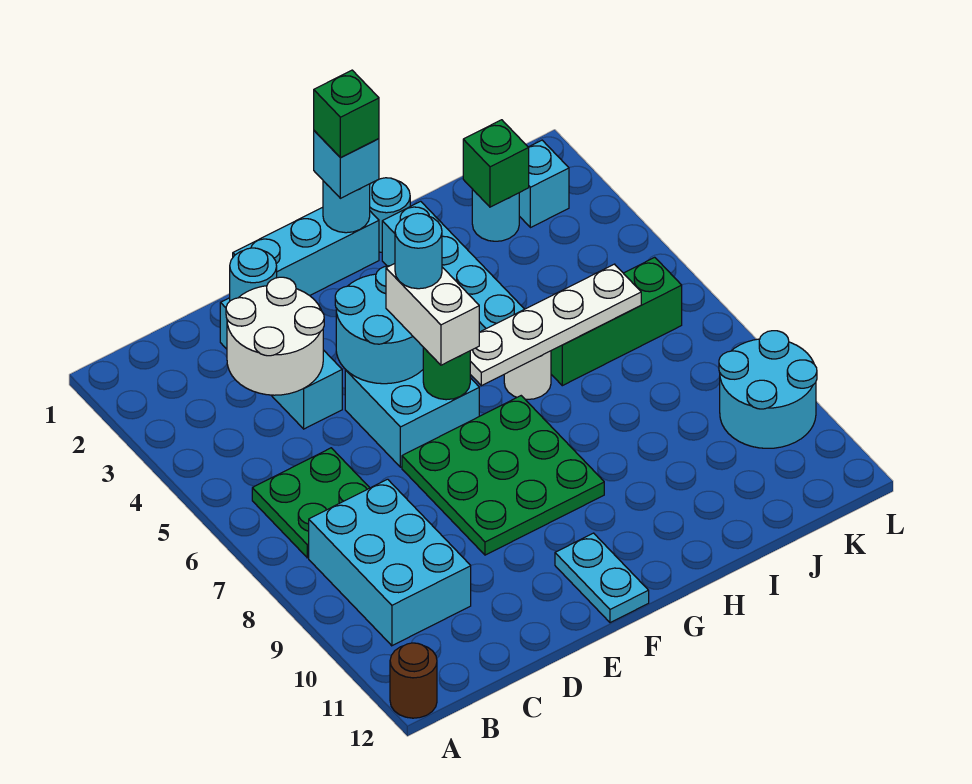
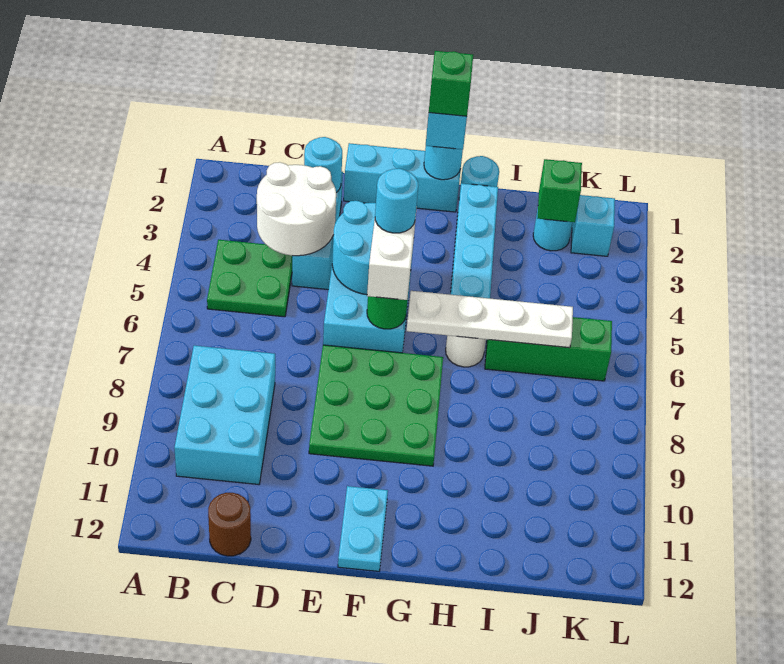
brown round brick A12 level 1 -> brown round brick C12 level 1
green plate B6:C7 level 1 -> green plate B4:C5 level 1
cyan round brick K9:L10 level 1 -> none

